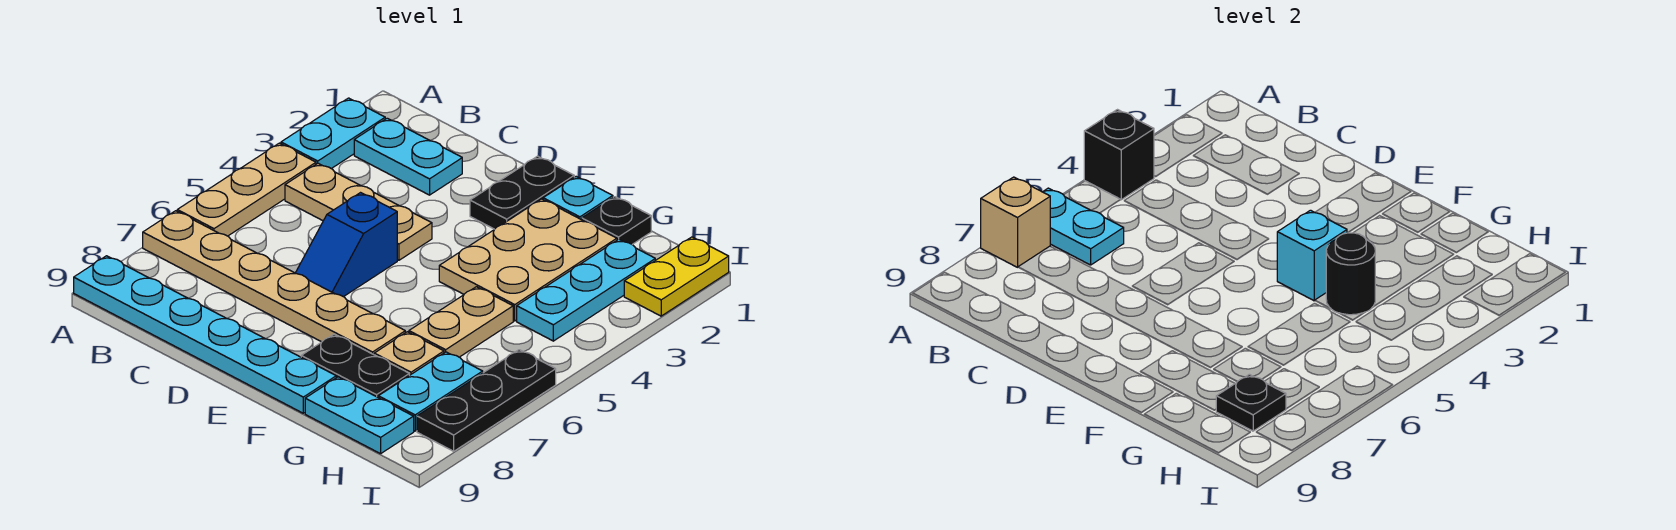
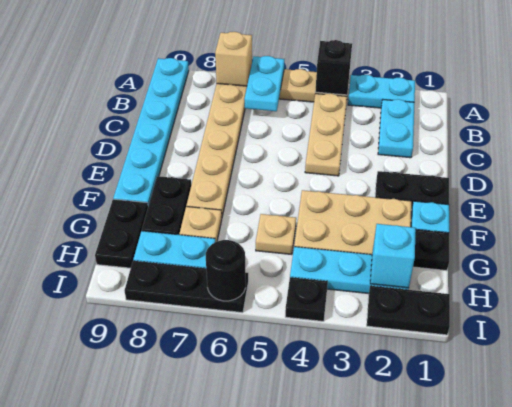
blue slope D5:D6 level 1 top 5 -> none
cyan brick F4 level 2 -> cyan brick H2 level 2
black round brick G4 level 2 -> black round brick I6 level 2
tan plate G5:G6 level 1 -> tan plate G5 level 1
cyan plate G9:H9 level 1 -> black plate G9:H9 level 1
black plate H8 level 2 -> black plate I4 level 1
yellow plate I1:I2 level 1 -> black plate I1:I2 level 1

